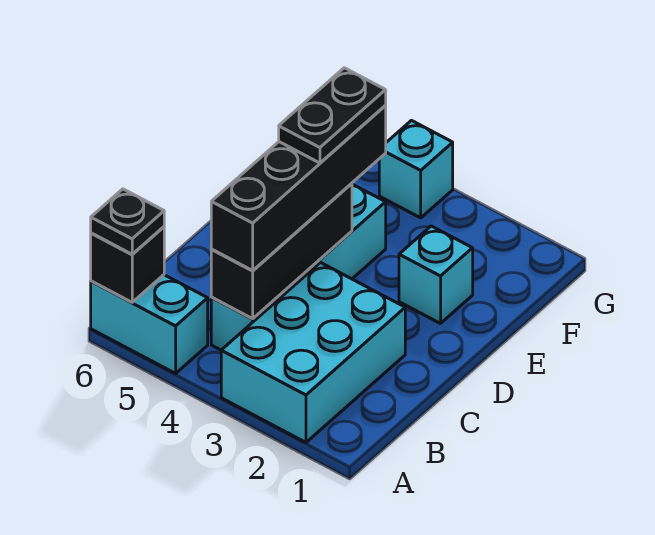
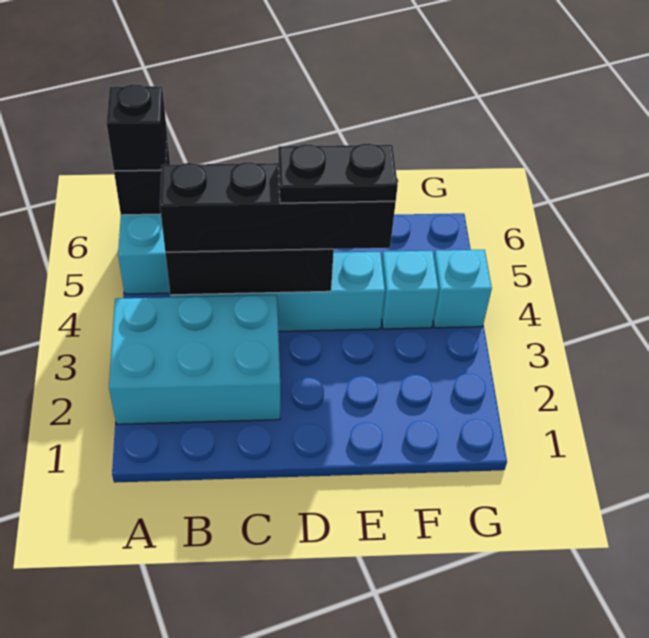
black plate A6 level 3 -> black brick A6 level 3
cyan brick E2 level 1 -> cyan brick F4 level 1

